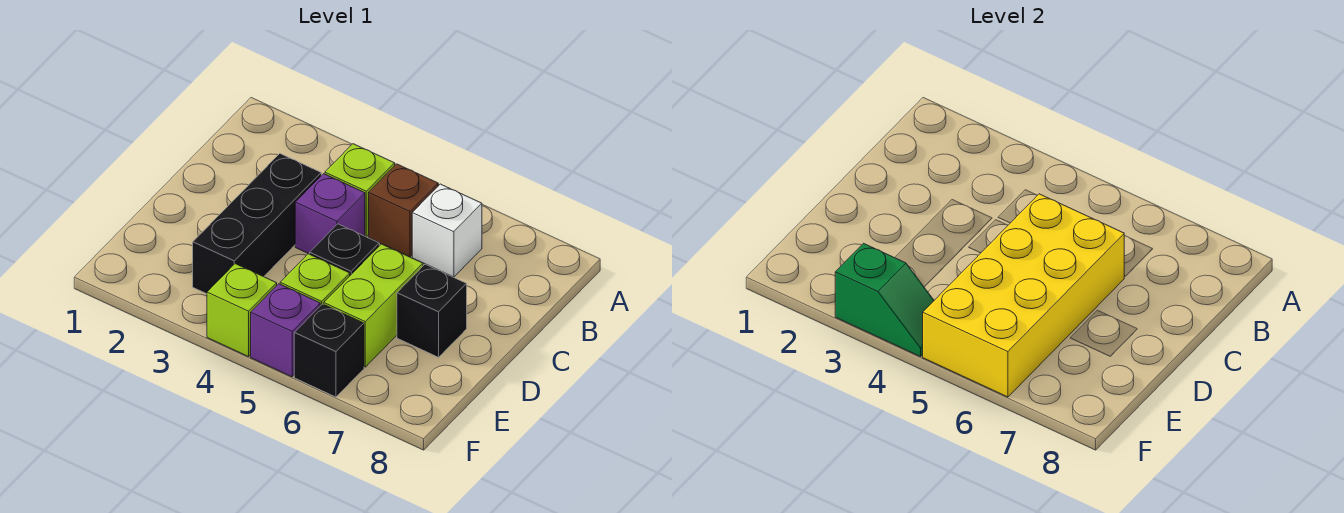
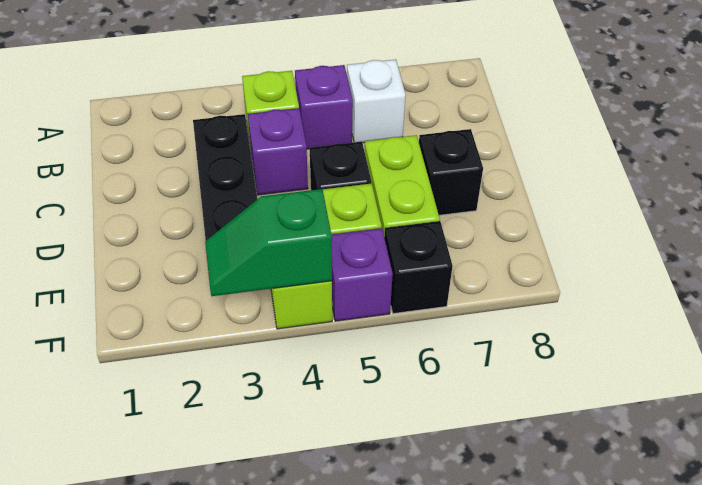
brown brick B5 level 1 -> purple brick B5 level 1
yellow brick C5:F6 level 2 -> none
green slope F3:F4 level 2 top 3 -> green slope F3:F4 level 2 top 4

